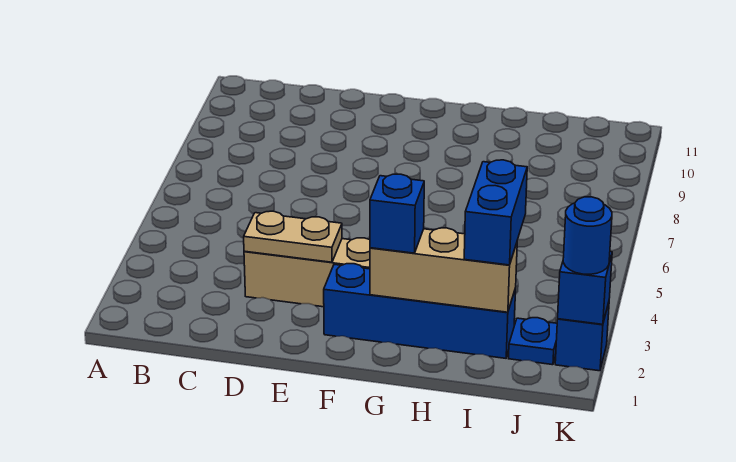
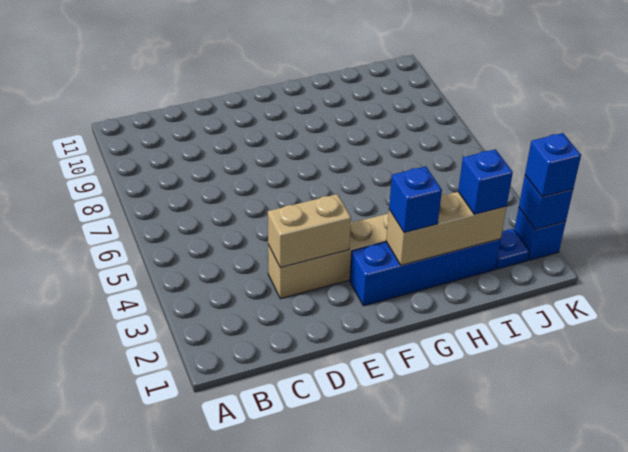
tan plate D3:E3 level 2 -> tan brick D3:E3 level 2
blue brick I2:I3 level 3 -> blue brick I2 level 3
blue round brick K2 level 3 -> blue brick K2 level 3

